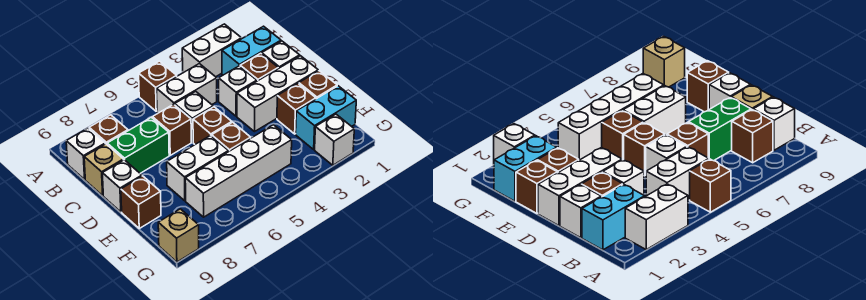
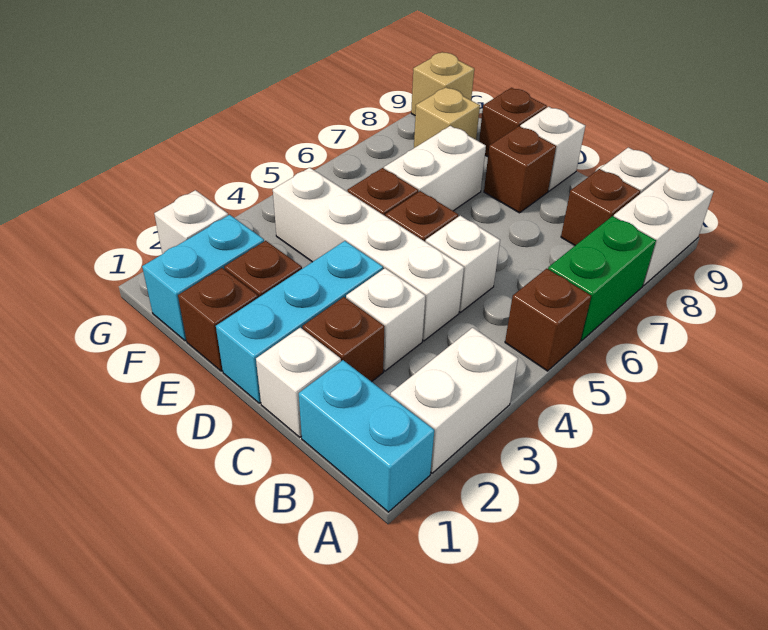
cyan brick B1:B2 level 1 -> cyan brick A1:B1 level 1
white brick B4:B5 level 1 -> white brick A8:A9 level 1
brown brick C6 level 1 -> brown brick D8 level 1
green brick C7:C8 level 1 -> green brick A6:A7 level 1
tan brick C9 level 1 -> tan brick F8 level 1
white brick D1:D3 level 1 -> cyan brick D1:D3 level 1
white brick F4:F7 level 1 -> white brick C4:F4 level 1

